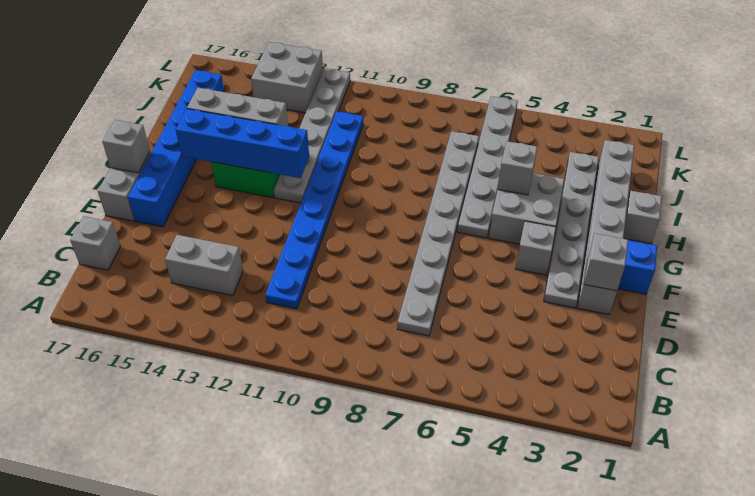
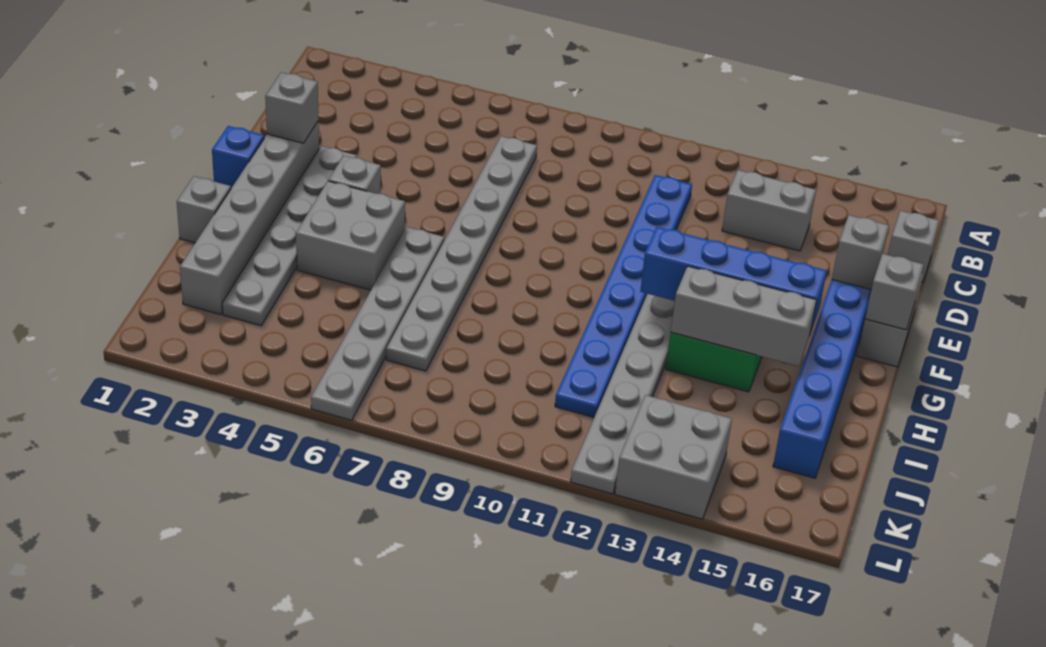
grey brick H5 level 2 -> grey brick E16 level 2

